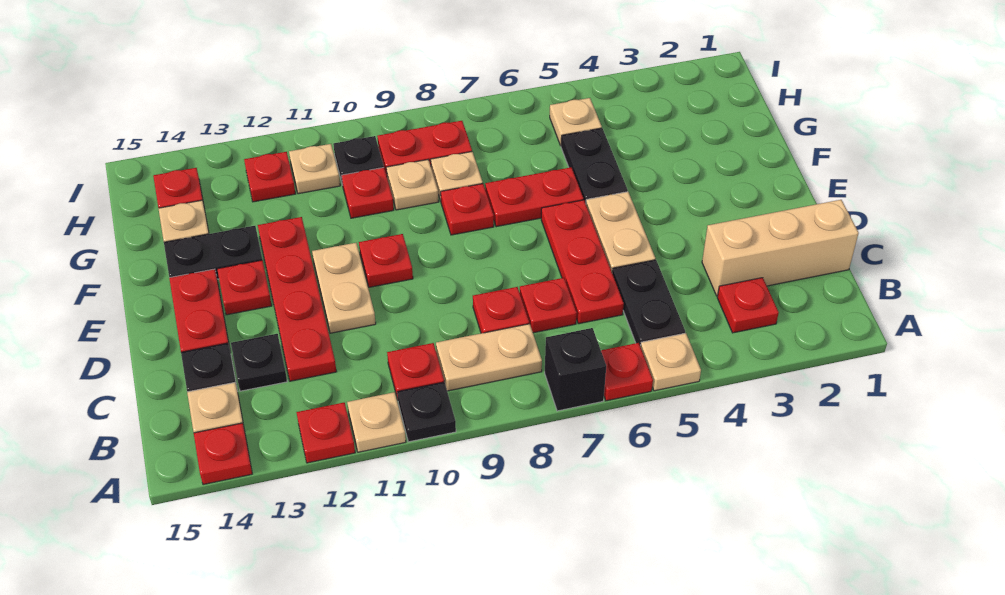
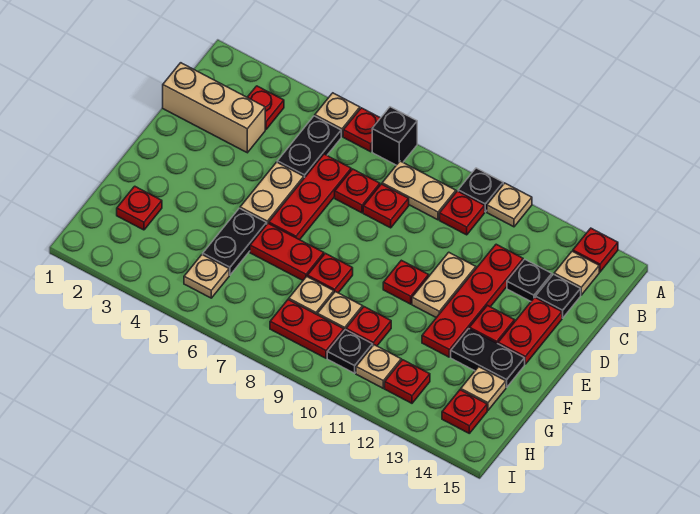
red plate A12 level 1 -> red plate G2 level 1

